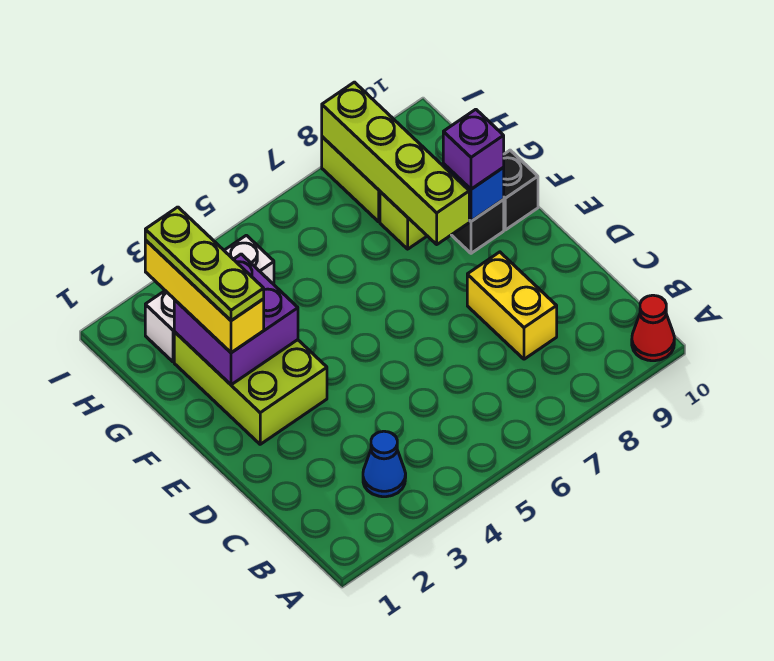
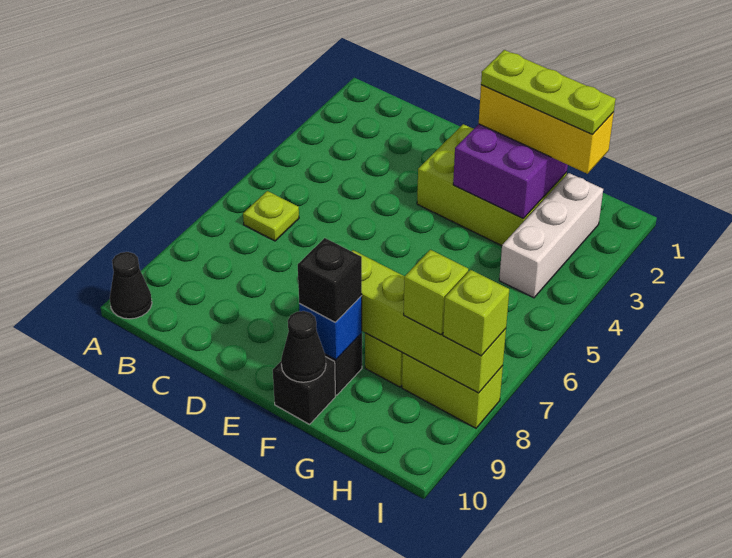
red cone A10 level 1 -> black cone A10 level 1
blue cone B3 level 1 -> none
none -> lime plate B6 level 1
yellow brick C8:D8 level 1 -> none
purple brick F9 level 3 -> black brick F9 level 3
none -> black cone F10 level 2
none -> lime brick H8 level 3
none -> lime brick I8 level 3

